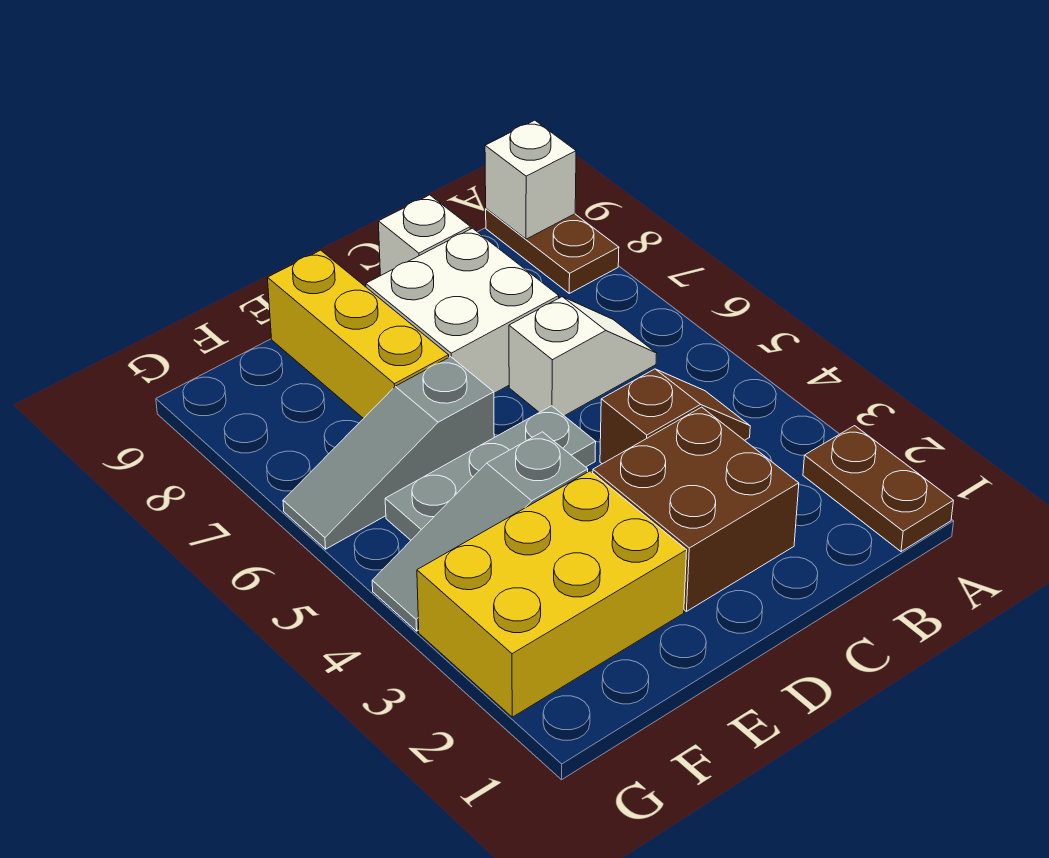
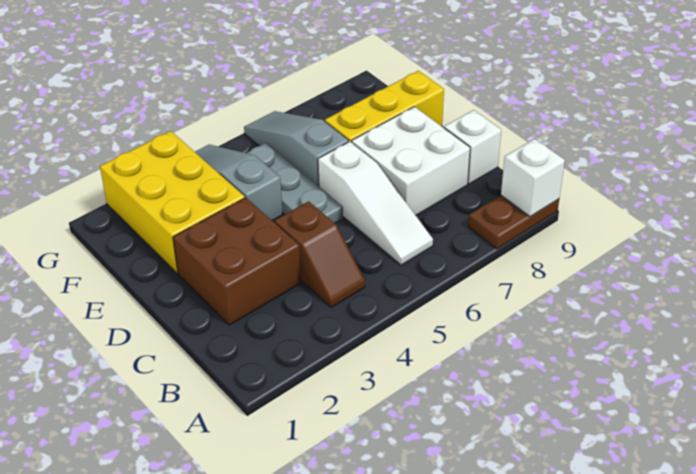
brown plate A1:A2 level 1 -> none
white slope B6:C6 level 1 top C -> white slope B6:D6 level 1 top D

